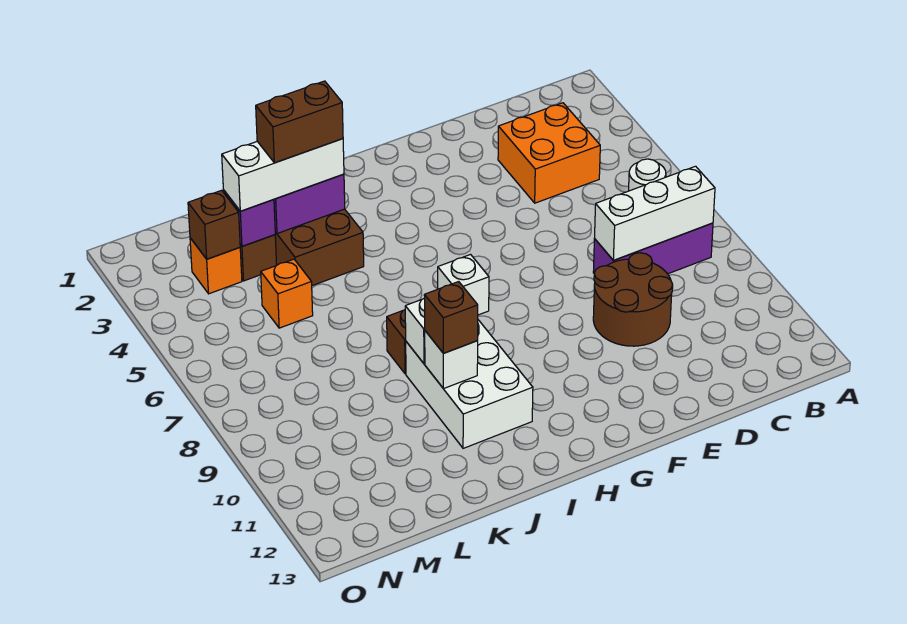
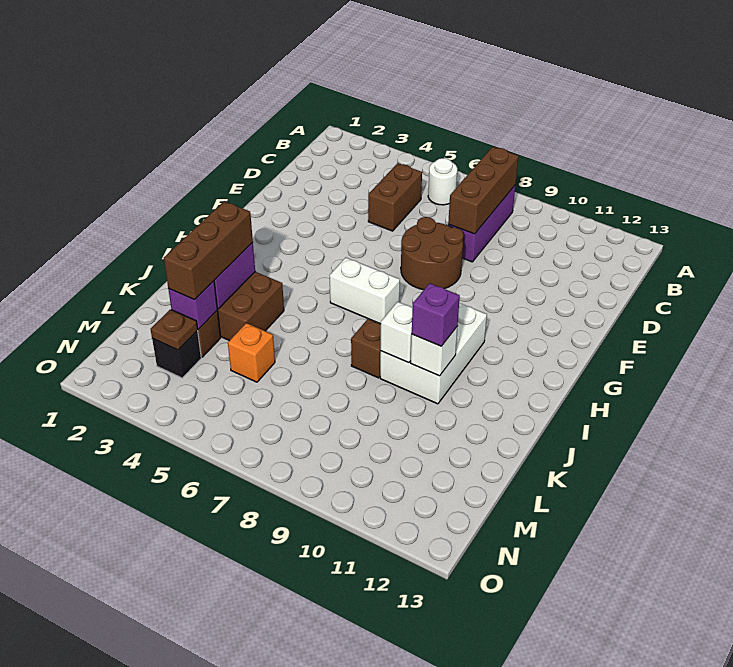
white brick B8:D8 level 2 -> brown brick B8:D8 level 2
orange brick C3:D4 level 1 -> none
brown round brick D9:E10 level 1 -> brown round brick E7:F8 level 1
white brick H7 level 1 -> white brick H6:H7 level 1
white brick I9:J11 level 1 -> white brick H9:J10 level 1
white brick J3:L3 level 3 -> brown brick J3:L3 level 3
brown brick J3:K3 level 4 -> brown brick C5:D5 level 1
brown brick J10 level 3 -> purple brick J10 level 3
orange brick M3 level 1 -> black brick M3 level 1
brown brick M3 level 2 -> brown plate M3 level 2

